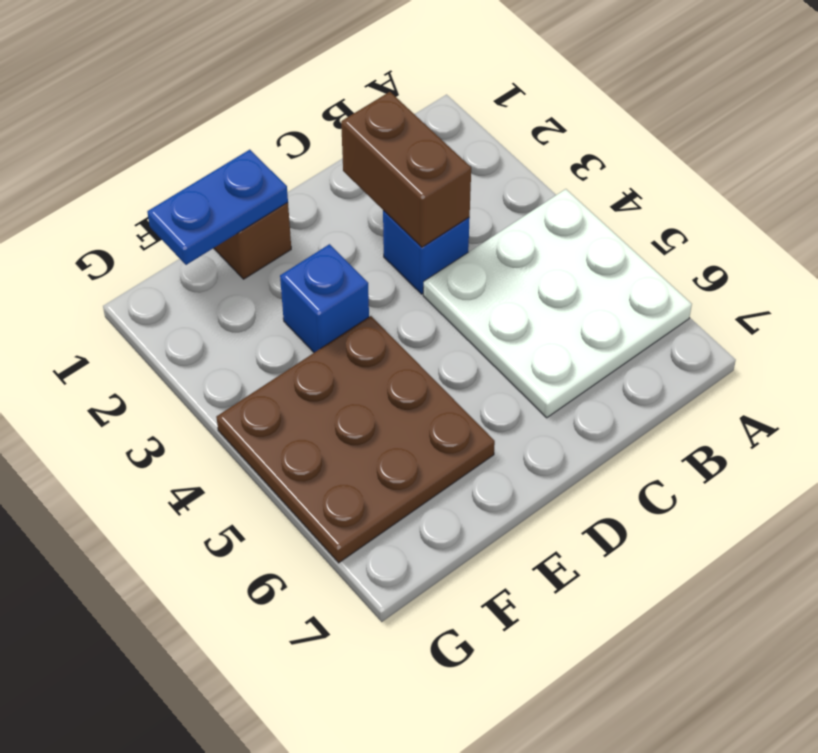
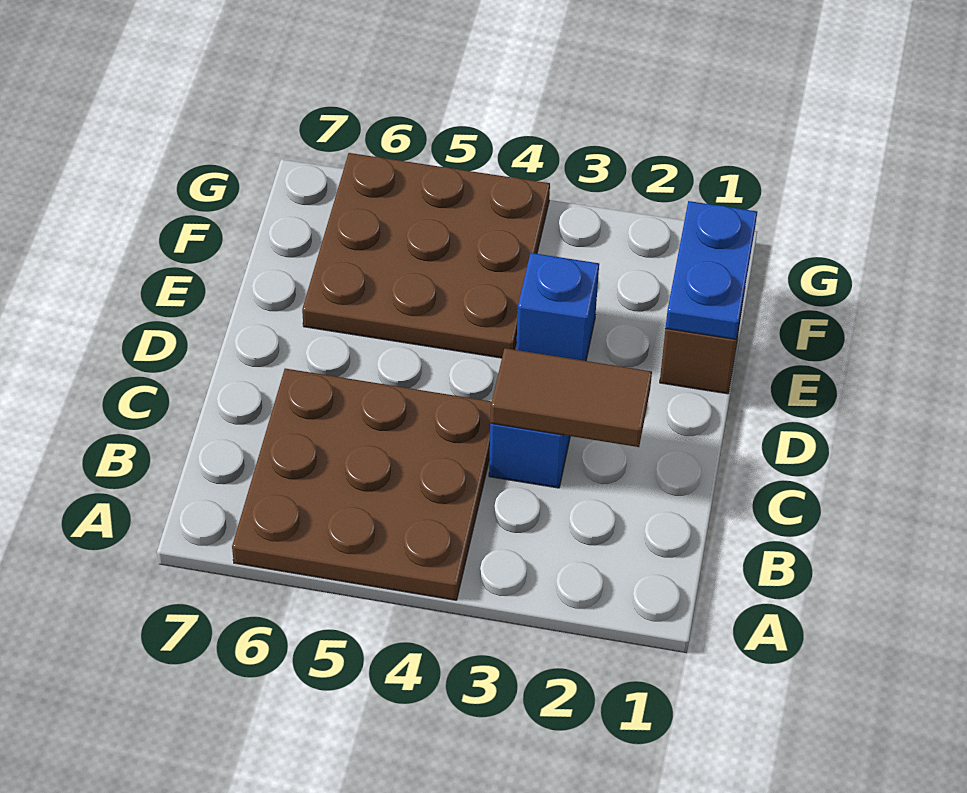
white plate A4:C6 level 1 -> brown plate A4:C6 level 1
brown brick C2:C3 level 2 -> brown tile C2:C3 level 2

